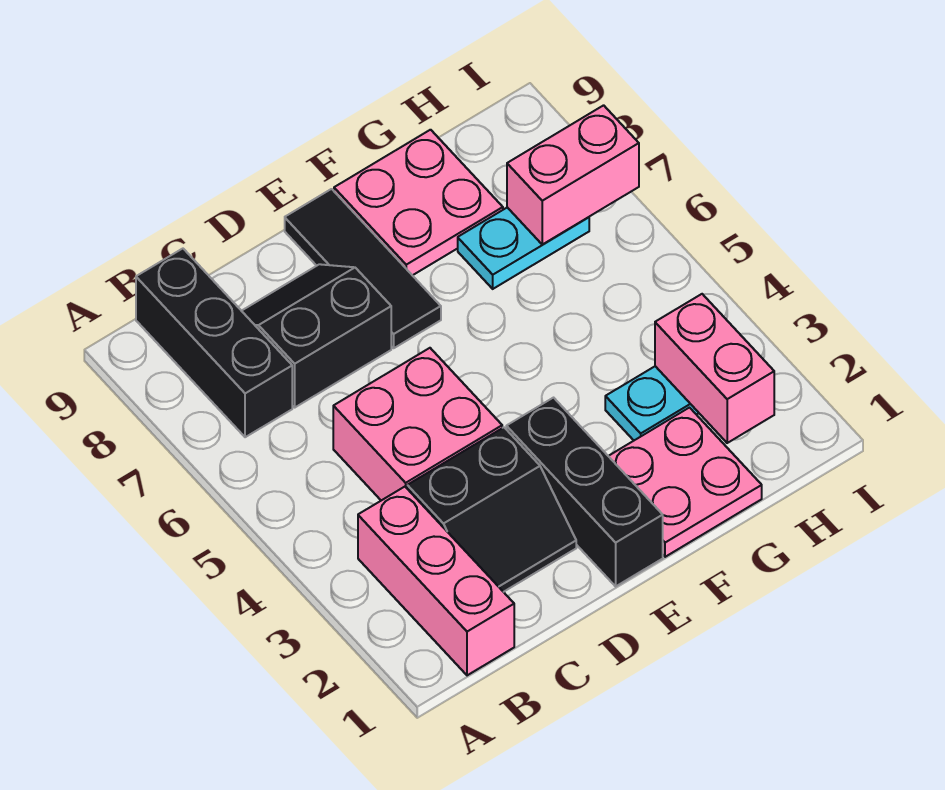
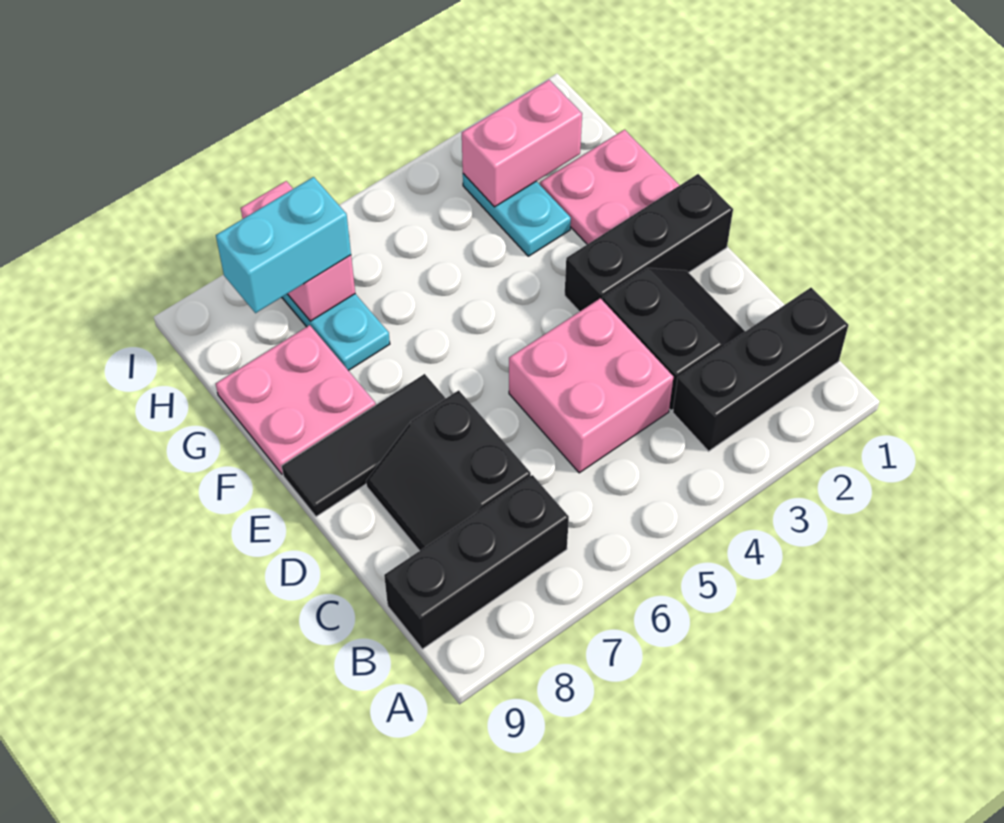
pink brick B1:B3 level 1 -> black brick B1:B3 level 1
none -> cyan brick H7:H8 level 3

